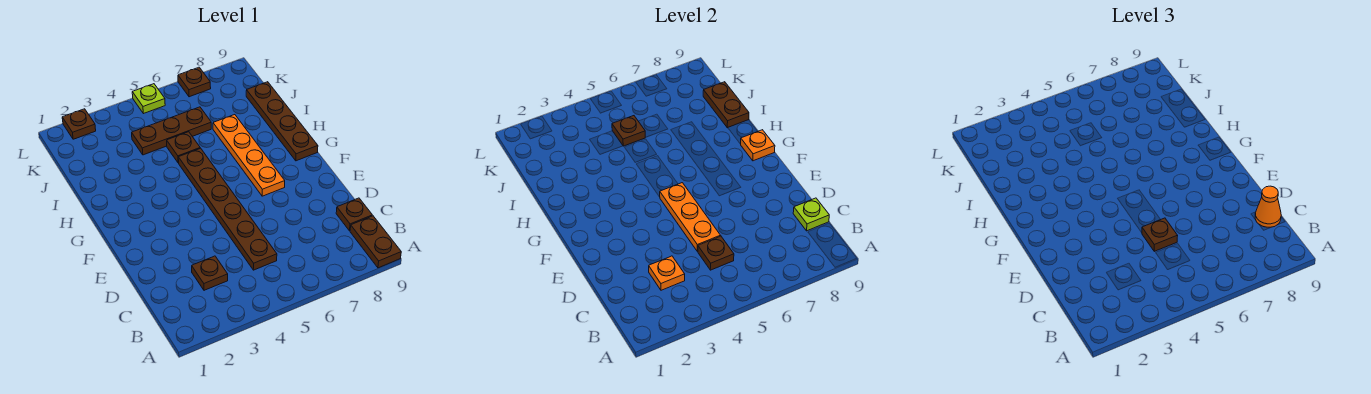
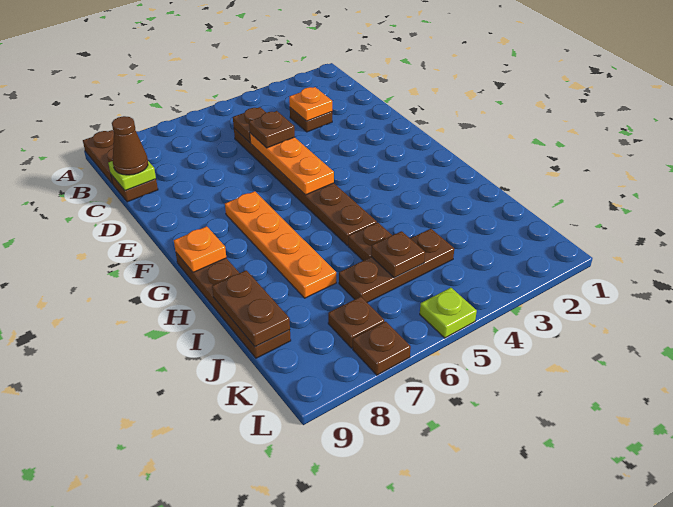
orange cone C9 level 3 -> brown cone C9 level 3
brown plate L2 level 1 -> brown plate K7 level 1

